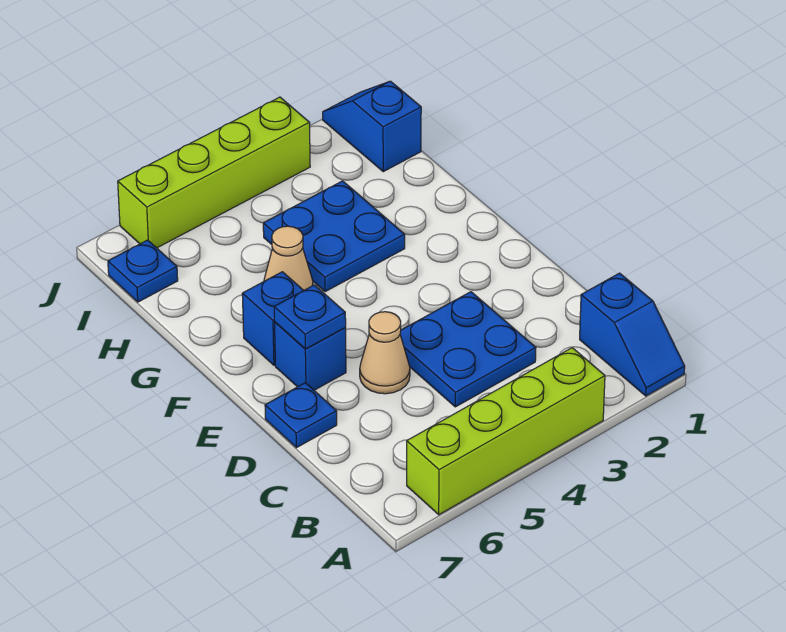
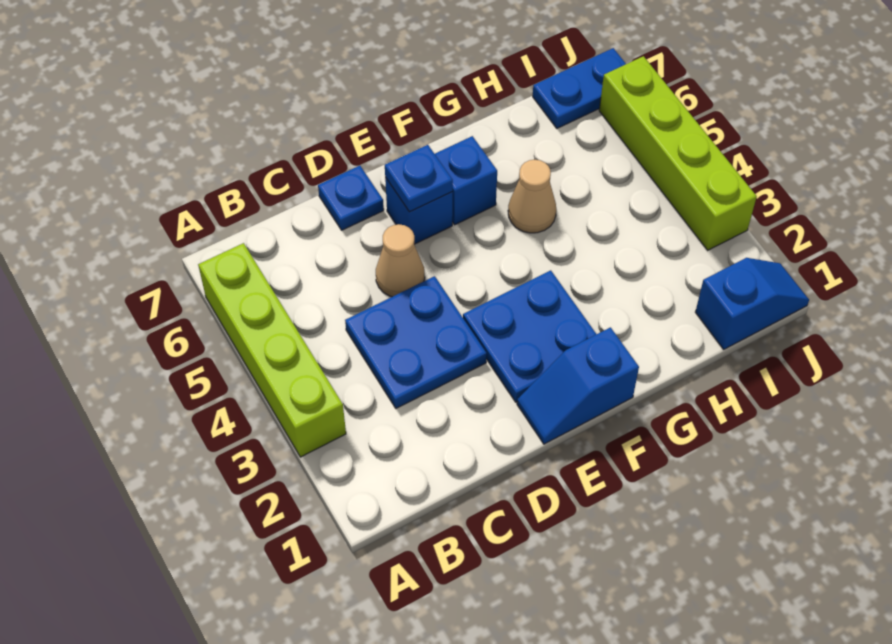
blue slope A1:B1 level 1 top B -> blue slope E1:F1 level 1 top F
blue plate G3:H4 level 1 -> blue plate E2:F3 level 1
blue plate I7 level 1 -> blue plate I7:J7 level 1

